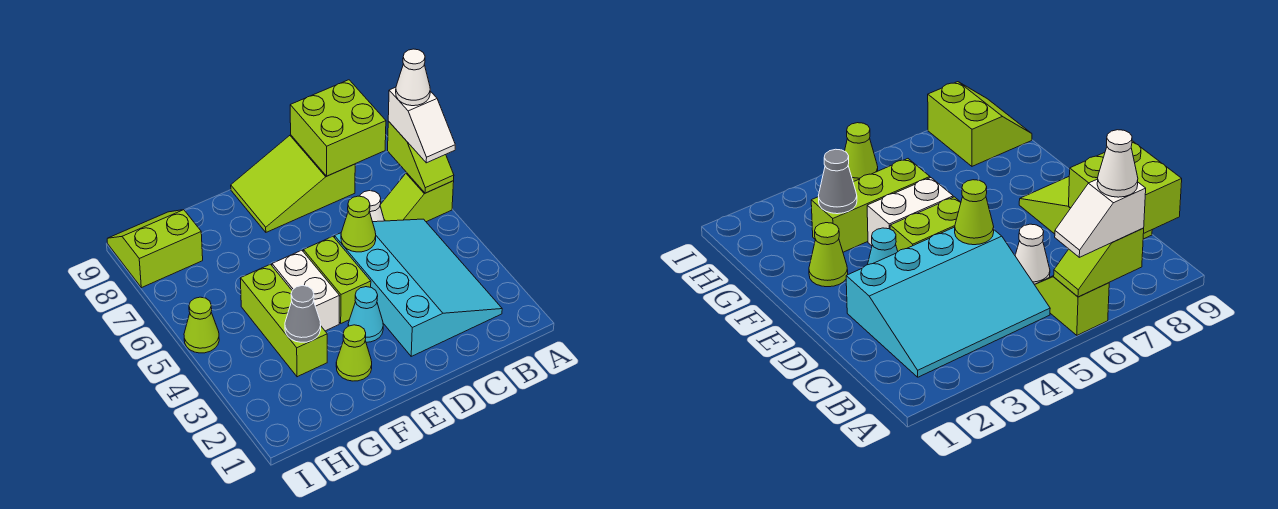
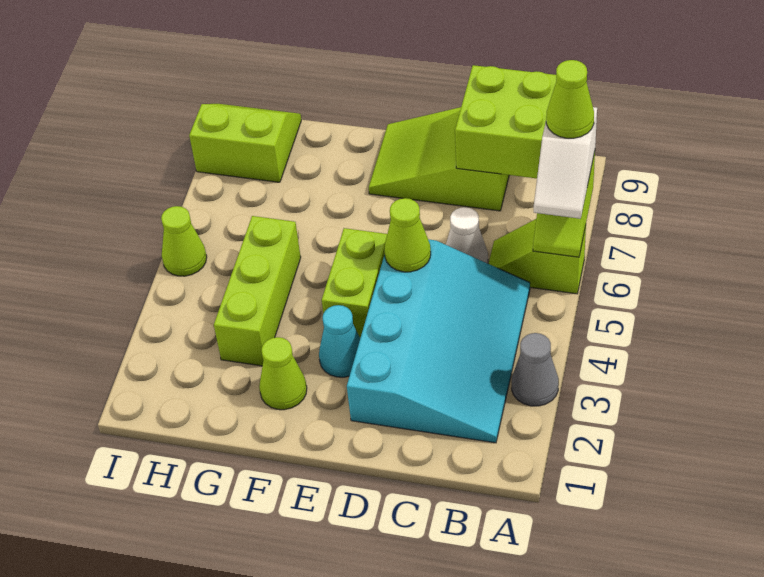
white cone A7 level 4 -> lime cone A7 level 4
white brick F4:F5 level 1 -> none
grey cone G3 level 2 -> grey cone A3 level 1

